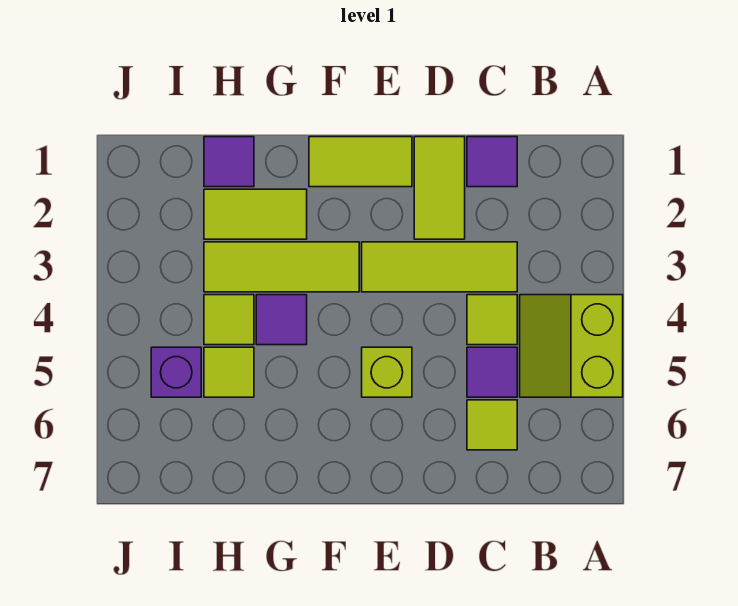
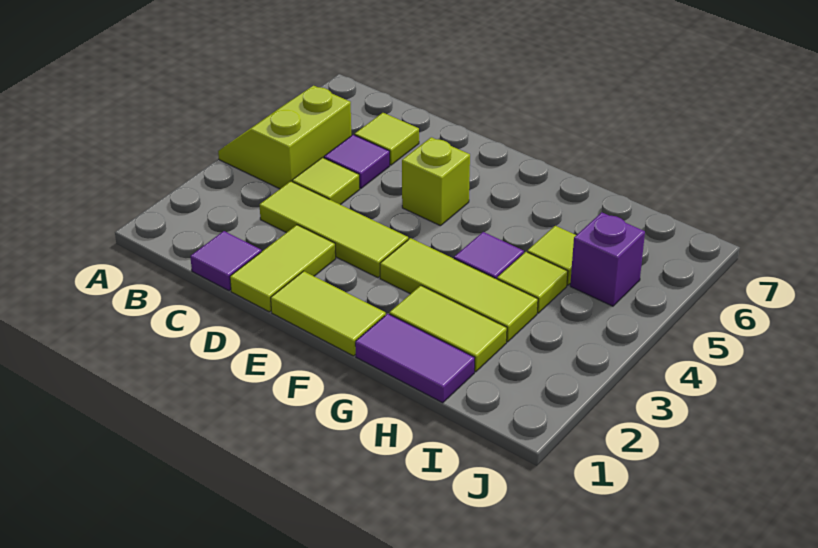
lime slope A4:B5 level 1 top A -> lime slope A4:B5 level 1 top B
purple tile H1 level 1 -> purple tile G1:H1 level 1

